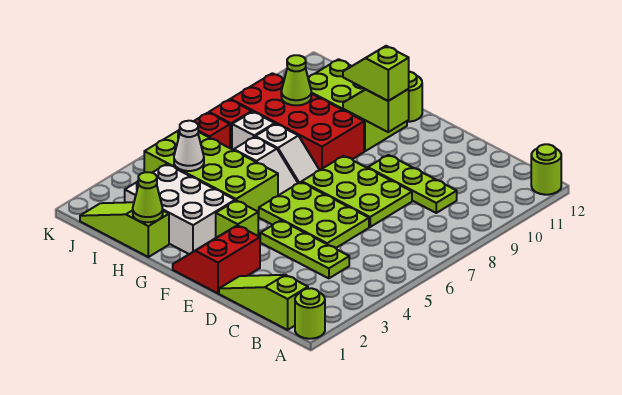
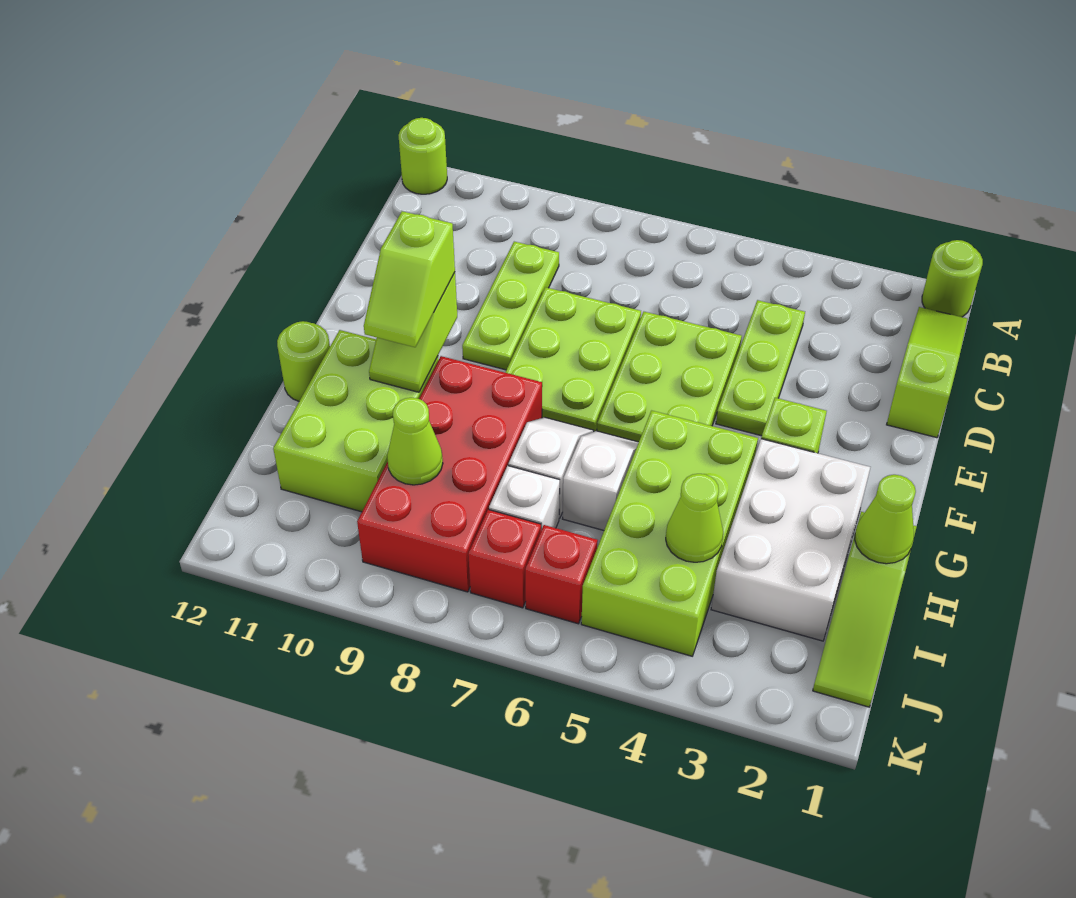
lime slope B1:D1 level 1 top B -> lime slope B1:D1 level 1 top D
red slope E1:F2 level 1 top E -> none
white cone I4 level 2 -> lime cone I4 level 2

